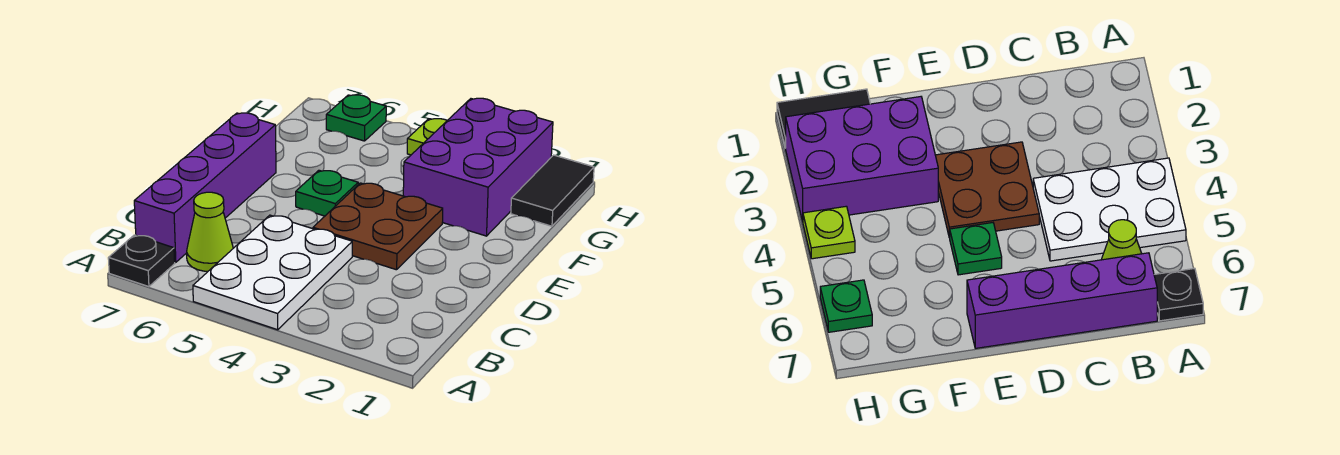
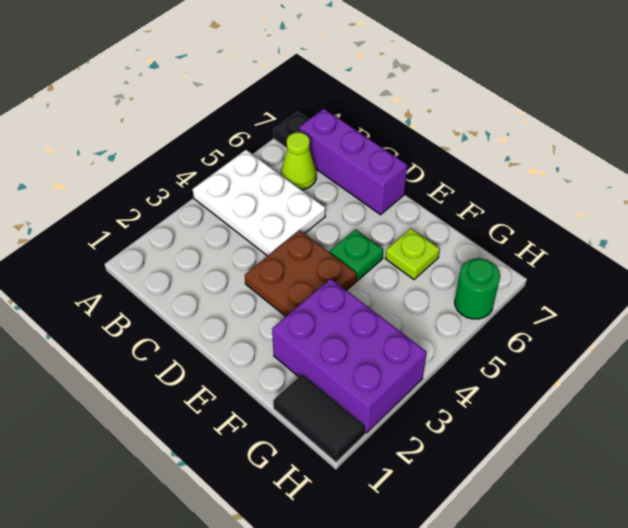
purple brick B7:E7 level 1 -> purple brick B7:D7 level 1
lime plate H4 level 1 -> lime plate F6 level 1
green plate H6 level 1 -> green round brick H6 level 1

